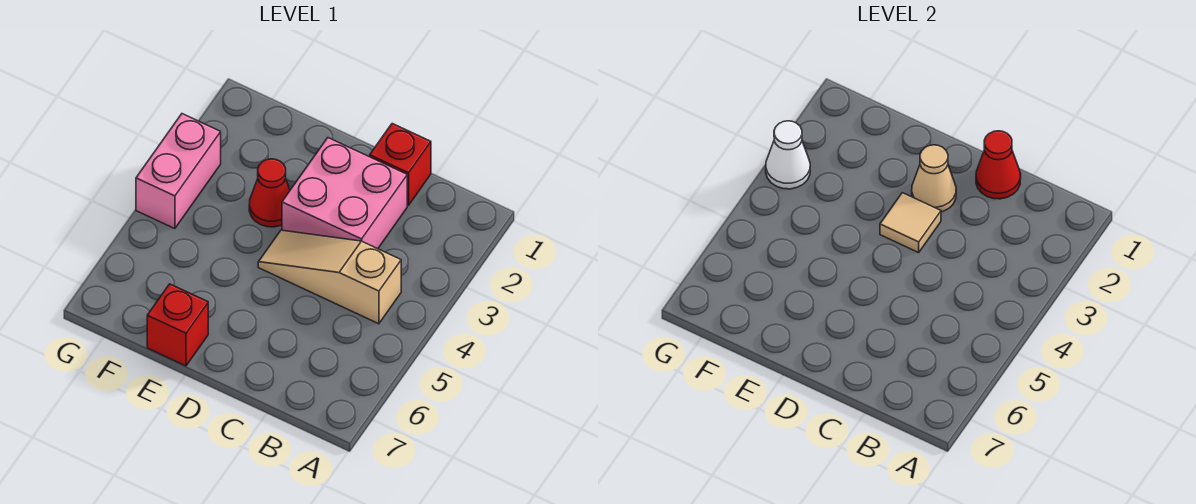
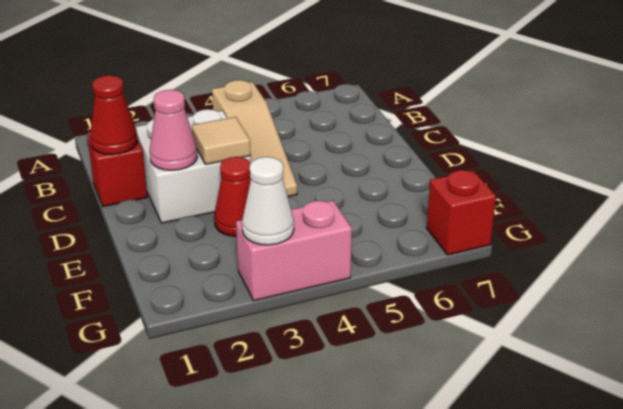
pink brick C2:D3 level 1 -> white brick C2:D3 level 1
tan cone D2 level 2 -> pink cone D2 level 2
red brick E7 level 1 -> red brick G7 level 1

